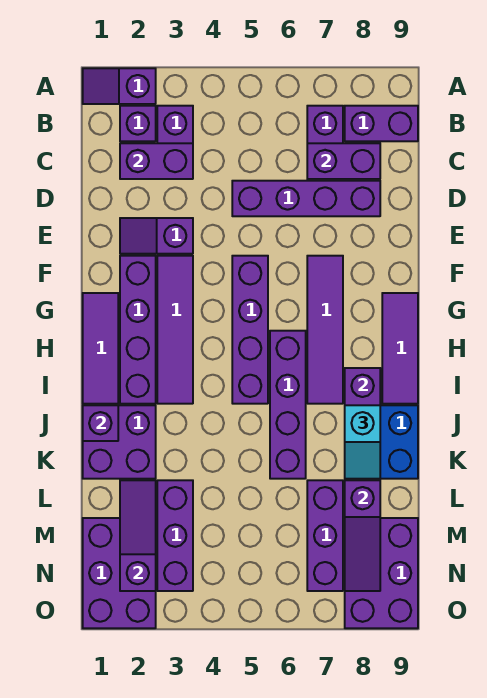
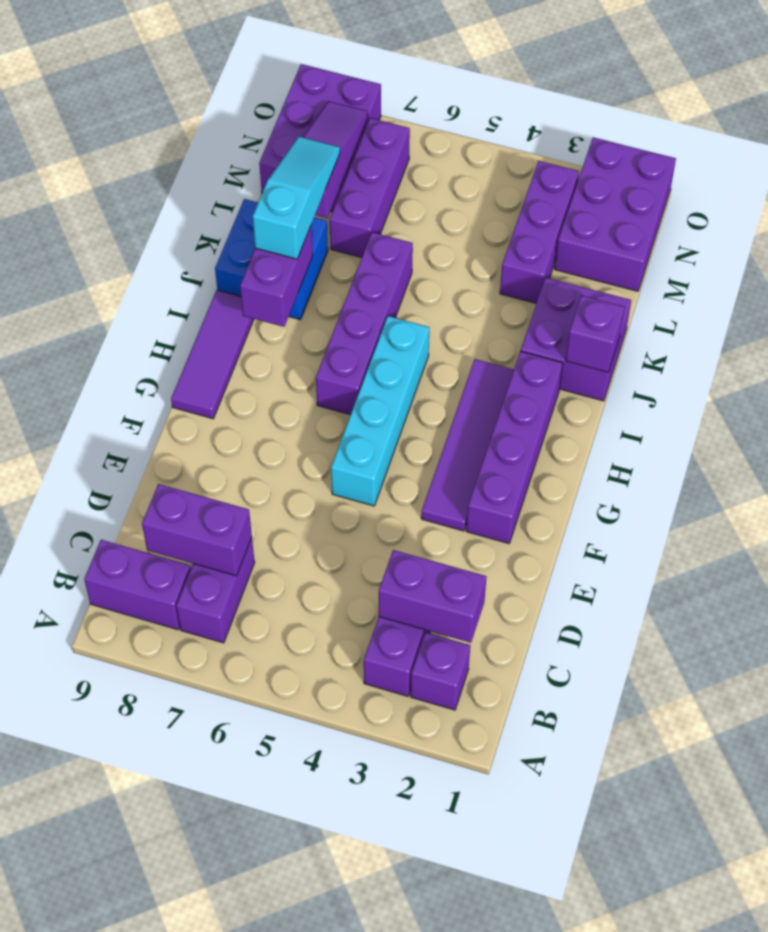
purple slope A1:A2 level 1 top 2 -> none
purple brick D5:D8 level 1 -> none
purple slope E2:E3 level 1 top 3 -> none
purple brick F5:I5 level 1 -> cyan brick F5:I5 level 1
purple tile F7:I7 level 1 -> none
purple tile G1:I1 level 1 -> none
cyan slope J8:K8 level 3 top J -> cyan slope J8:L8 level 3 top J
purple slope L2:N2 level 2 top N -> none

